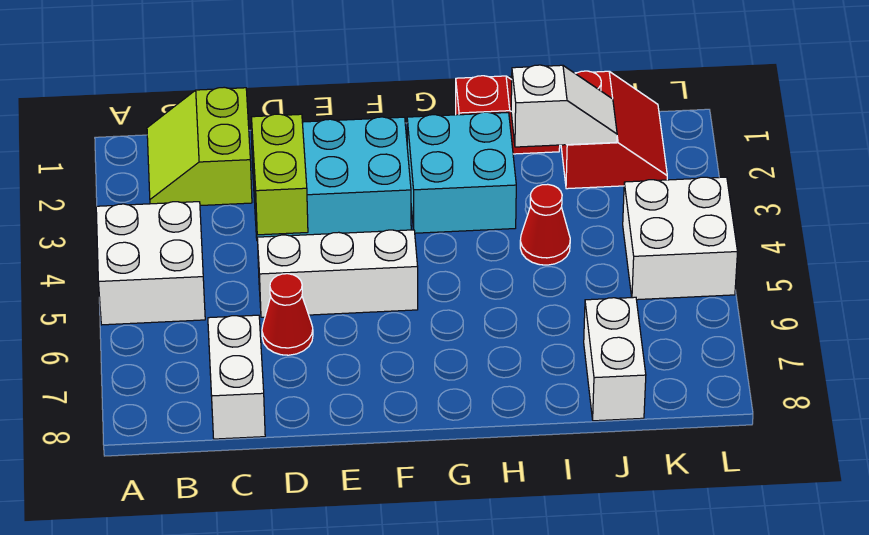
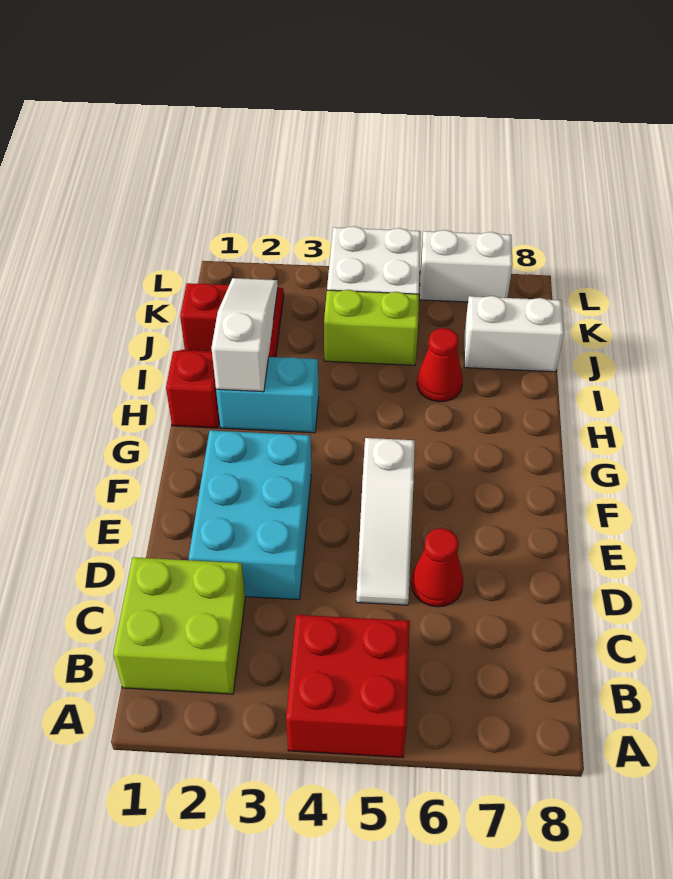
white brick A4:B5 level 1 -> red brick A4:B5 level 1
lime slope B1:C2 level 1 top C -> lime brick B1:C2 level 1
white brick C7:C8 level 1 -> white brick L6:L7 level 1
lime brick D3:D4 level 2 -> lime brick J4:J5 level 1
white brick D5:F5 level 1 -> white slope D5:F5 level 1 top F
cyan brick G2:H3 level 1 -> cyan brick H2:H3 level 1
white slope I2:J2 level 2 top I -> white slope H2:J2 level 2 top H
red cone I4 level 1 -> red cone I6 level 1

